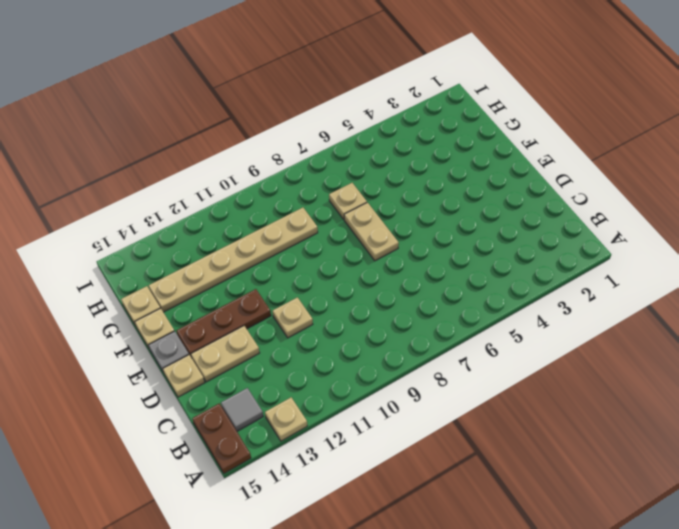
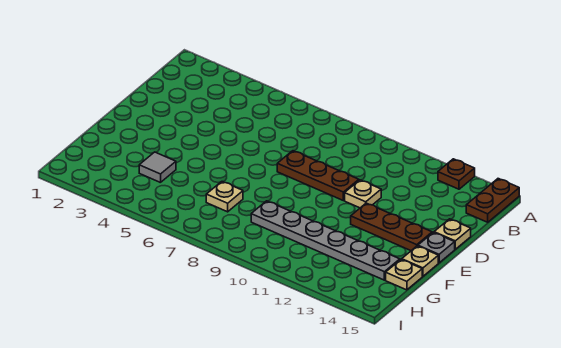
tan plate A13 level 1 -> brown plate A13 level 1
grey tile B14 level 1 -> grey tile G4 level 1
none -> brown plate D8:D10 level 1
tan plate D13:D14 level 1 -> none
tan plate E7:F7 level 1 -> none
tan plate G9:G14 level 1 -> grey plate G9:G14 level 1

